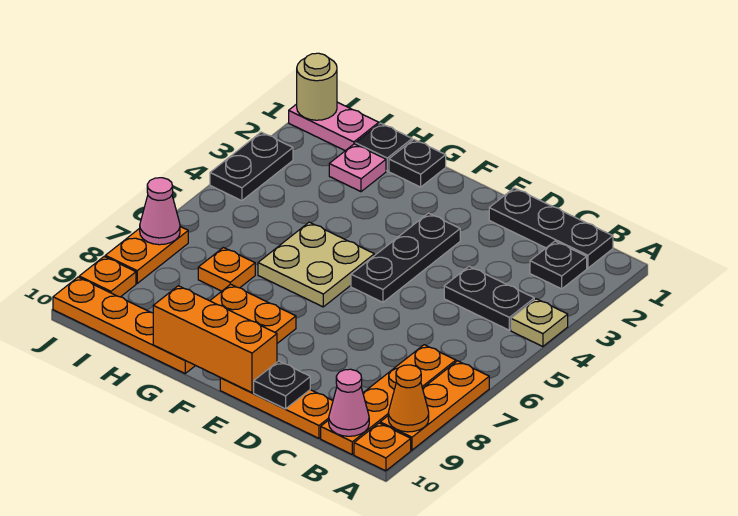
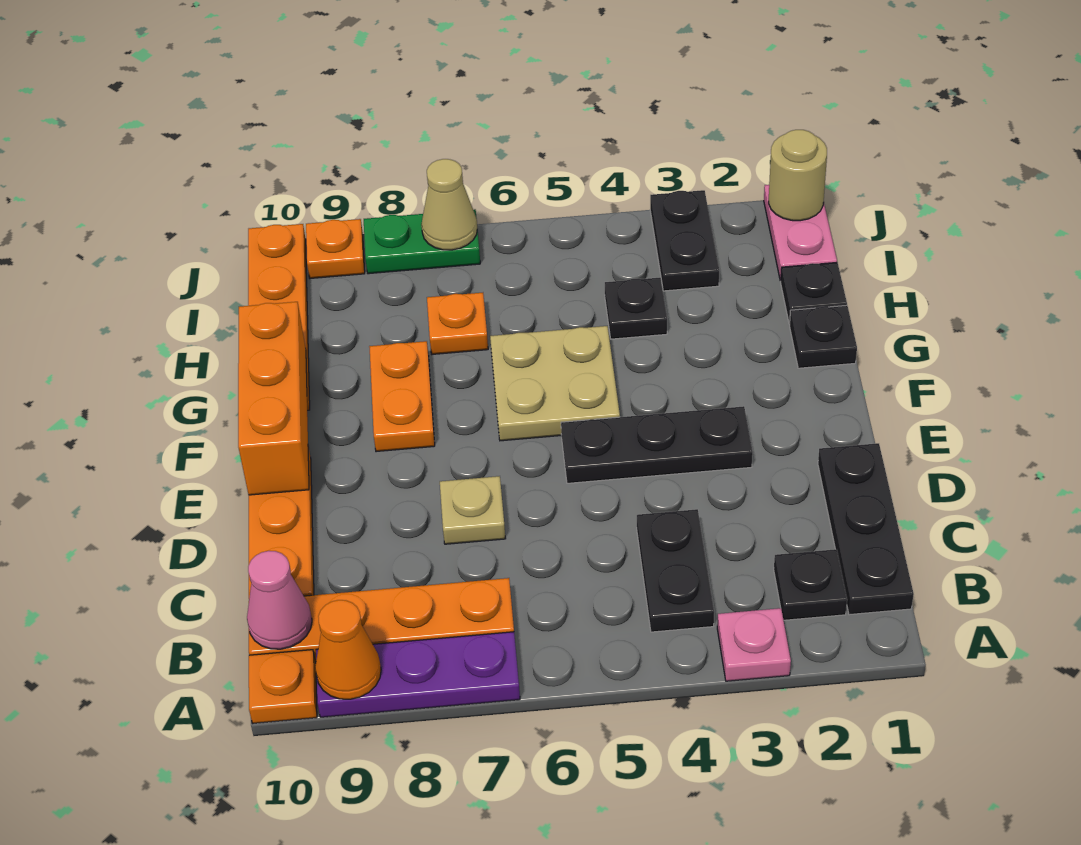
tan plate A4 level 1 -> tan plate D7 level 1
orange plate A7:A9 level 1 -> purple plate A7:A9 level 1
black plate D10 level 2 -> black plate H4 level 1
pink plate H2 level 1 -> pink plate A3 level 1
black plate J3:J4 level 1 -> black plate I3:J3 level 1
orange plate J7:J8 level 1 -> green plate J7:J8 level 1
pink cone J7 level 2 -> tan cone J7 level 2

